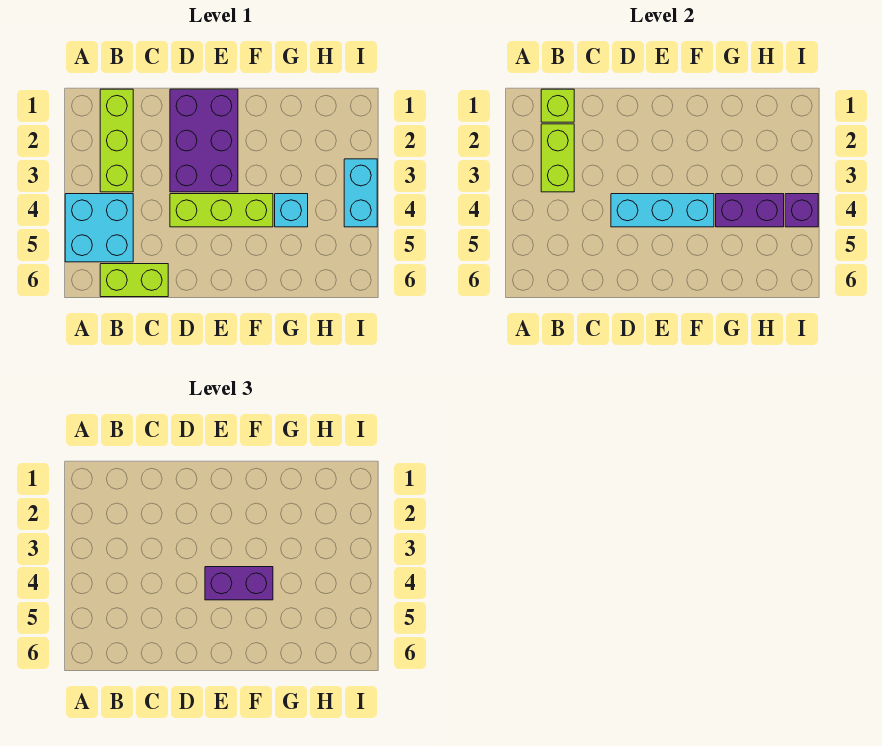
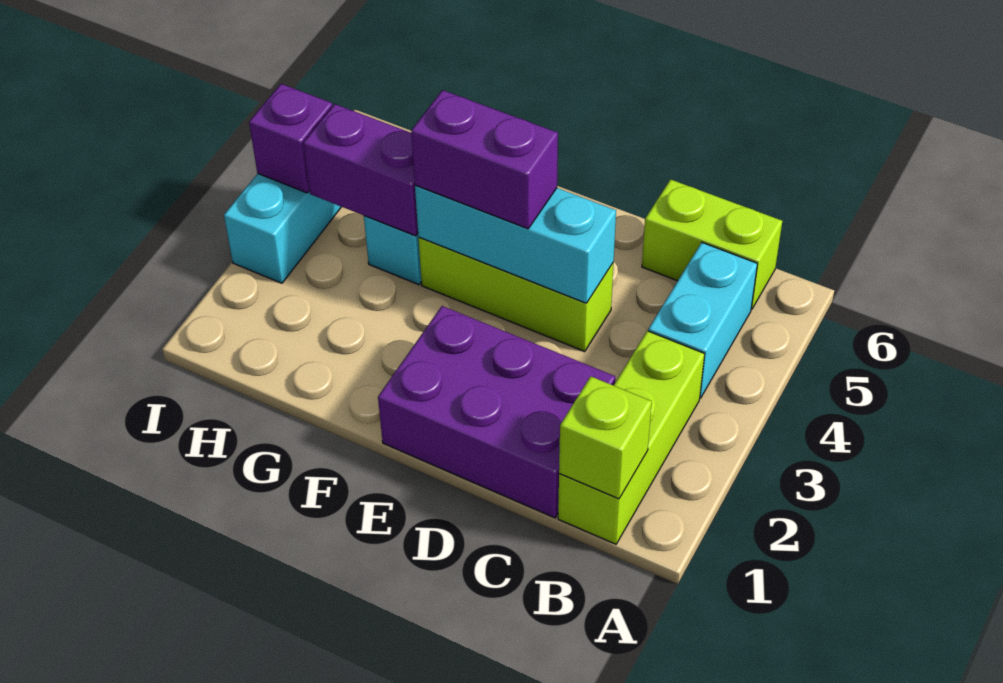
cyan brick A4:B5 level 1 -> cyan brick B4:B5 level 1
lime brick B2:B3 level 2 -> none
purple brick D1:E3 level 1 -> purple brick C1:E2 level 1

